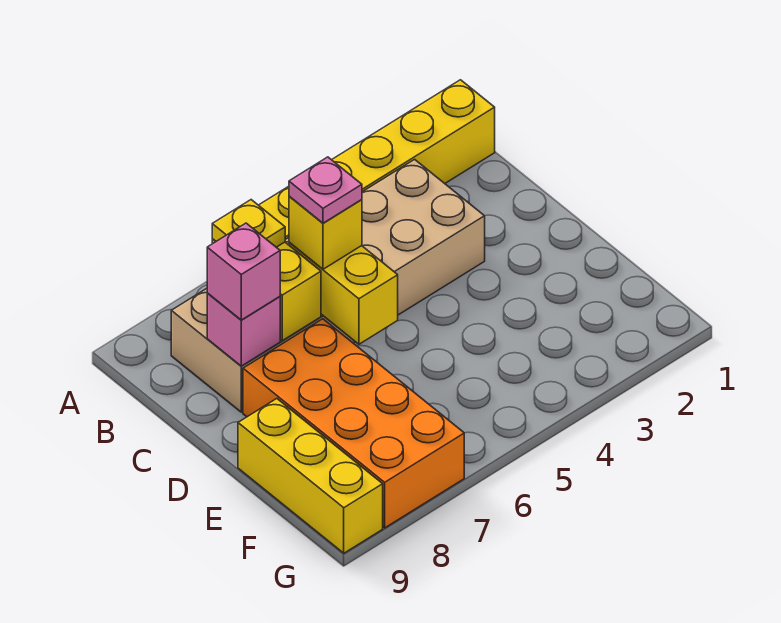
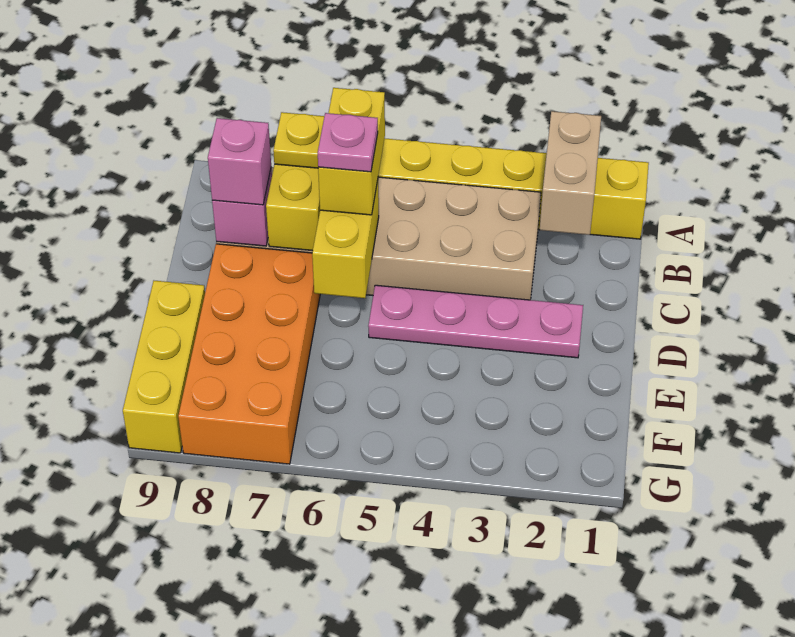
none -> tan brick A2:B2 level 2
yellow brick C6 level 3 -> yellow brick B6:C6 level 3
none -> pink plate D2:D5 level 1

